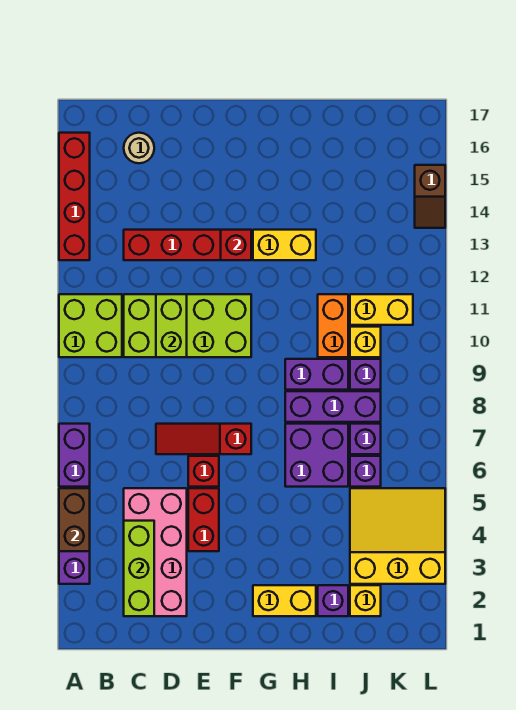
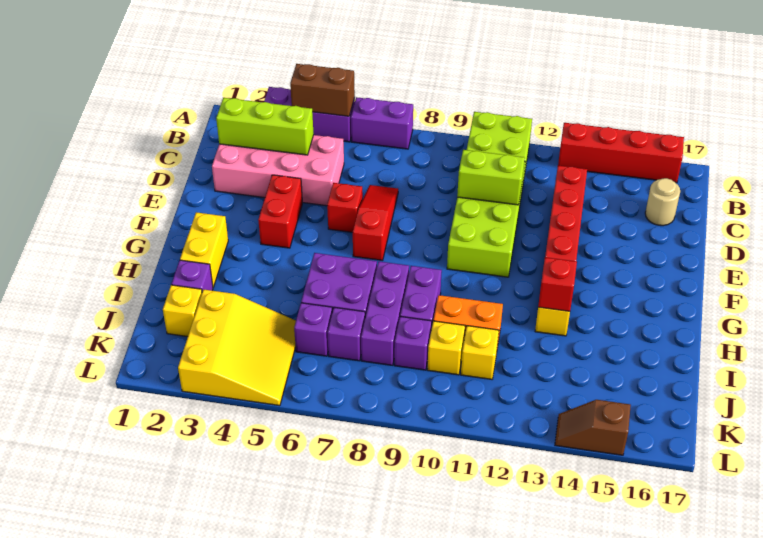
red brick E4:E5 level 1 -> red brick E4:F4 level 1
red brick F13 level 2 -> red brick H13 level 2
yellow brick J11:K11 level 1 -> yellow brick J11 level 1

